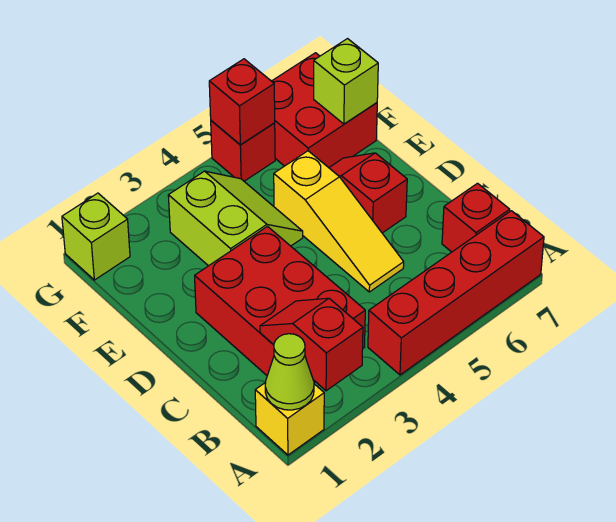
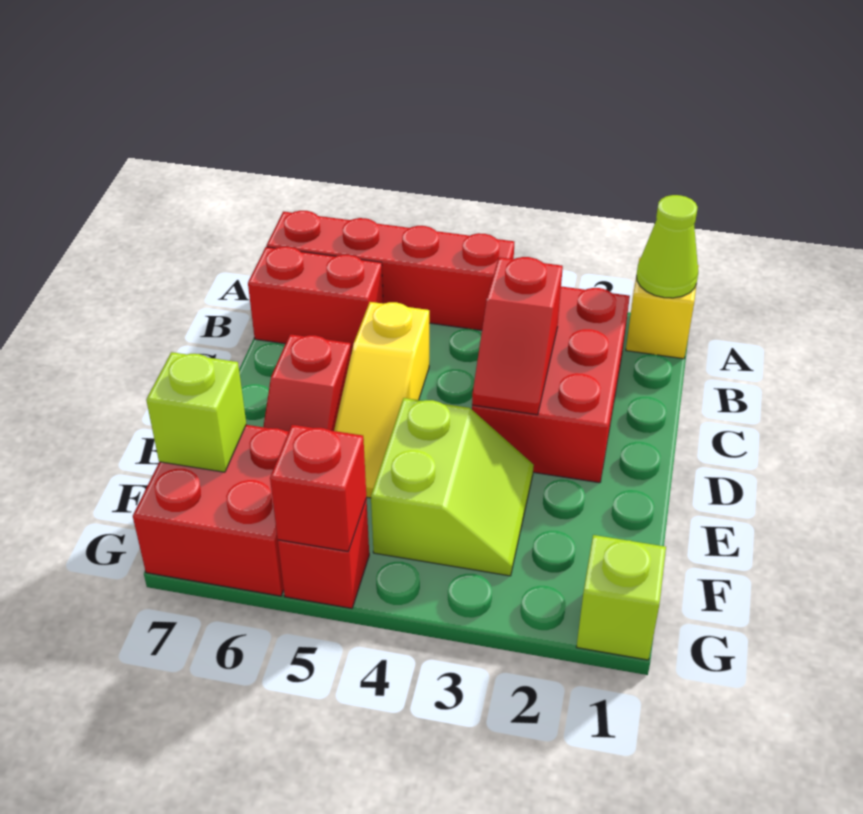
red slope A2:B2 level 2 top A -> red slope C3:D3 level 2 top C
red brick B7 level 1 -> red brick B6:B7 level 1
yellow slope C5:E5 level 1 top E -> yellow slope C5:E5 level 1 top C
lime slope E3:F4 level 1 top 3 -> lime slope E3:F4 level 1 top 4

